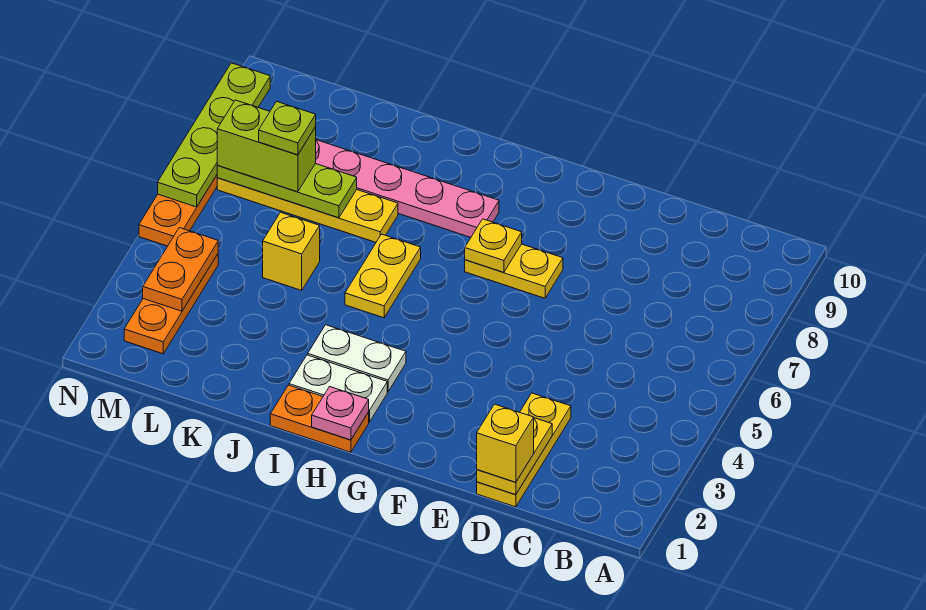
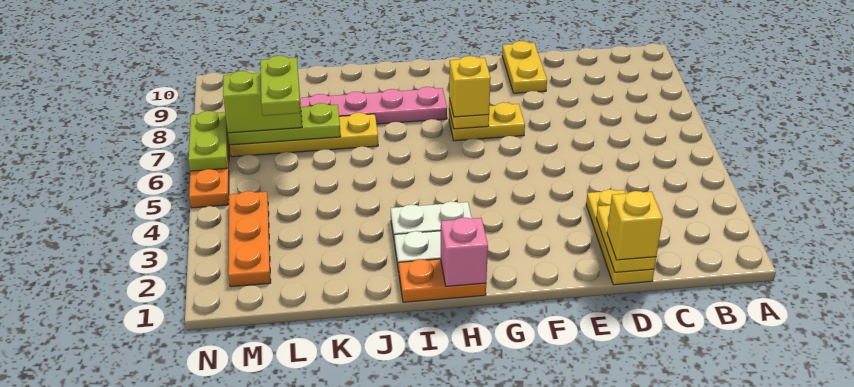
pink plate H1 level 2 -> pink brick H1 level 2
yellow plate I5:I6 level 1 -> yellow plate E9:E10 level 1
yellow brick K5 level 1 -> yellow brick G7 level 3
lime plate L7 level 4 -> lime plate L6:L7 level 4
orange plate M3:M4 level 2 -> none
lime plate N6:N9 level 2 -> lime plate N6:N7 level 2

